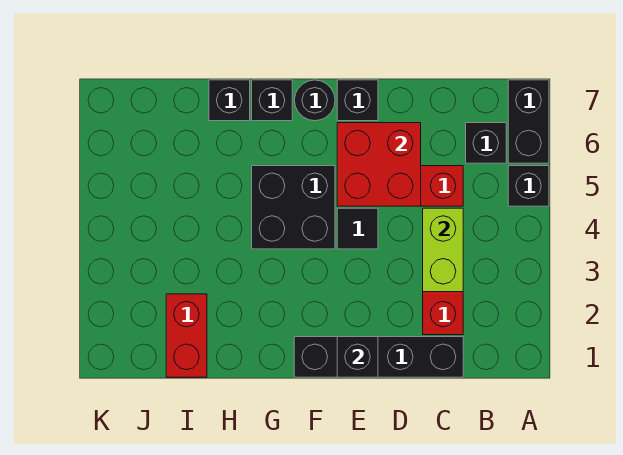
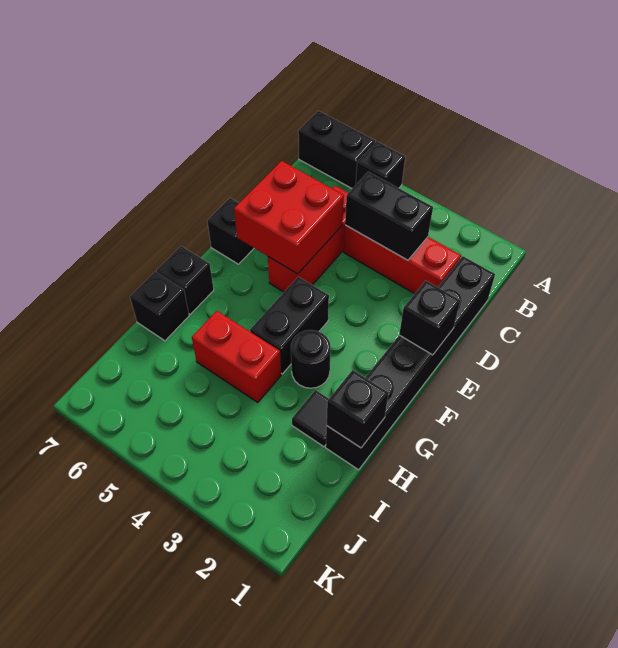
black brick B6 level 1 -> black brick H1 level 2
black brick C1:F1 level 1 -> black brick C1:H1 level 1
lime brick C3:C4 level 2 -> black brick C3:C4 level 2
black tile E4 level 1 -> black tile H2 level 1
black brick F4:G5 level 1 -> black brick F4:G4 level 1
black round brick F7 level 1 -> black round brick G3 level 1
red brick I1:I2 level 1 -> red brick H4:H5 level 1

